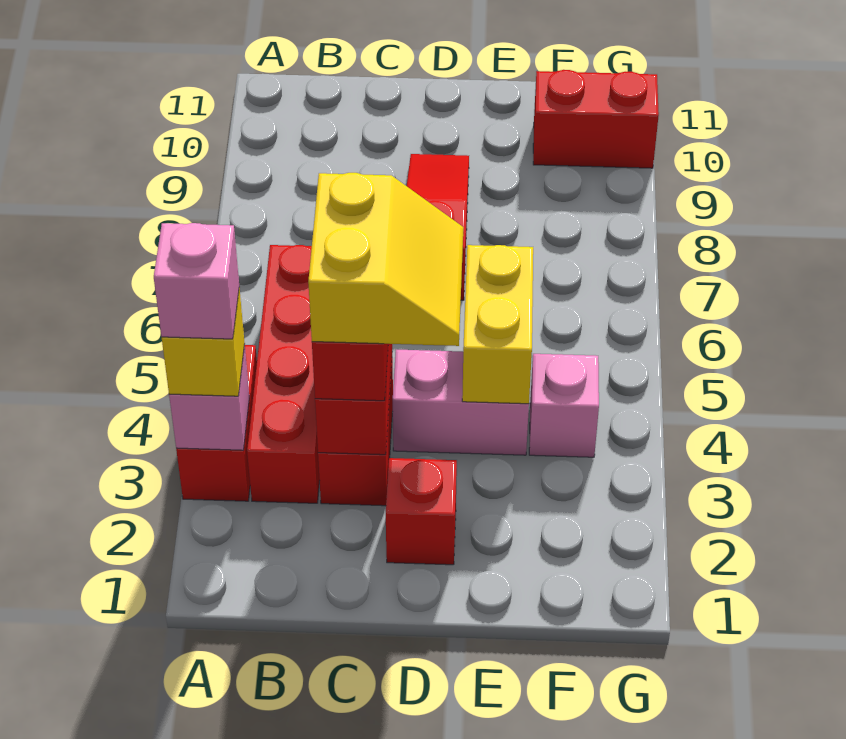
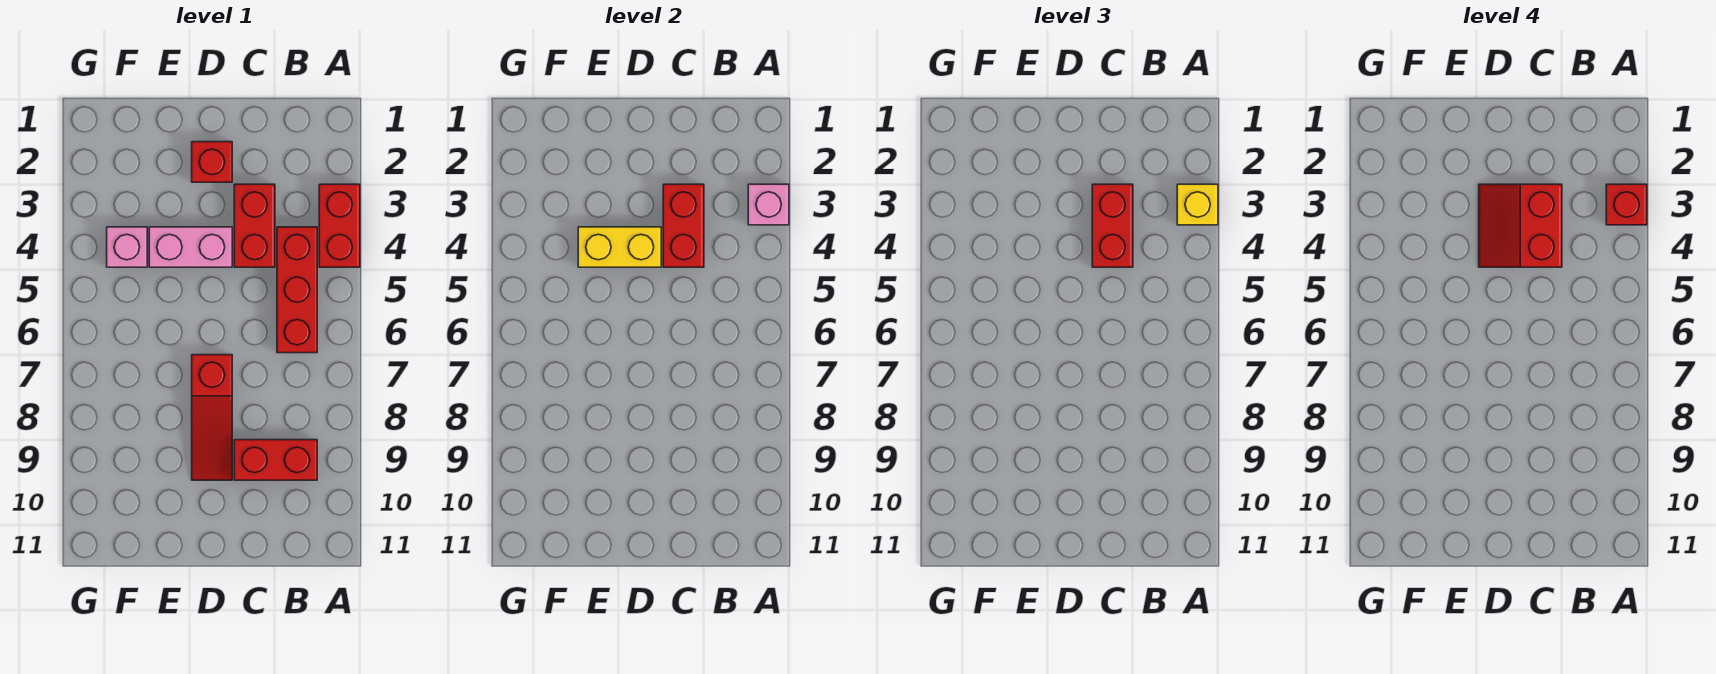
pink brick A3 level 4 -> red brick A3 level 4
red brick B3:B6 level 1 -> red brick B4:B6 level 1
yellow slope C3:D4 level 4 top C -> red slope C3:D4 level 4 top C
yellow brick E4:E5 level 2 -> yellow brick D4:E4 level 2
red brick F10:G10 level 1 -> red brick B9:C9 level 1

